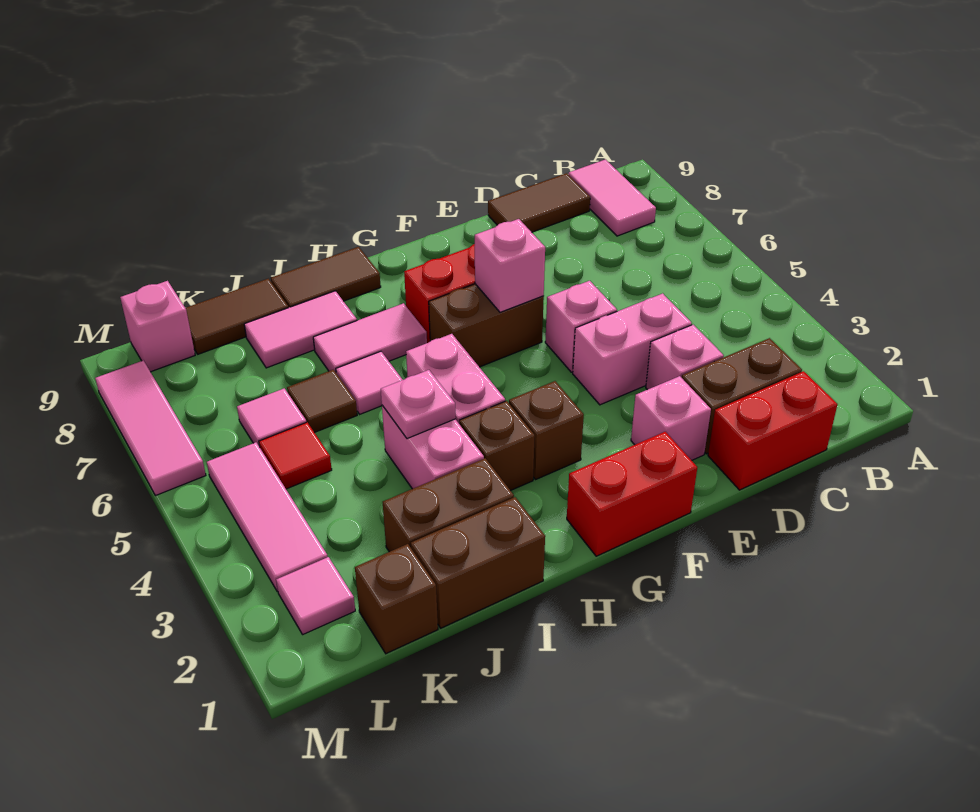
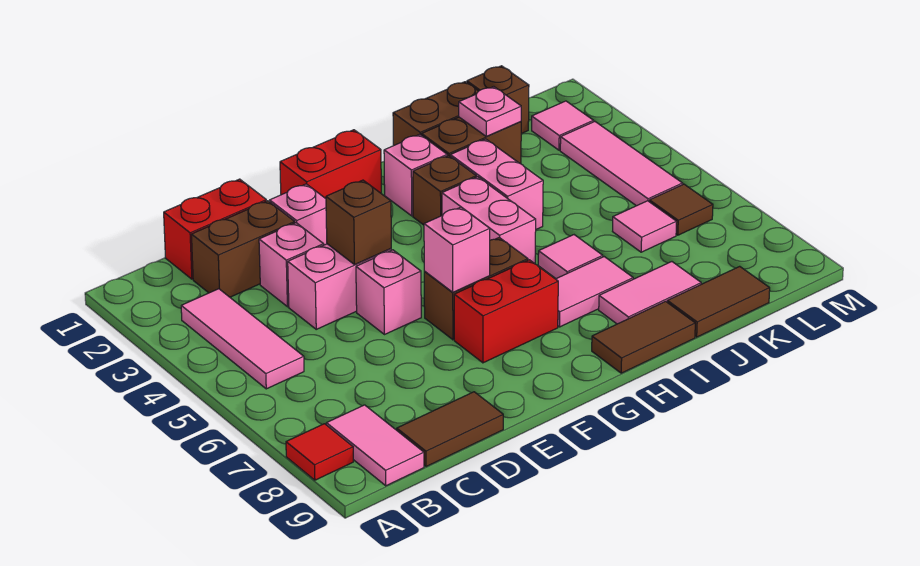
brown brick G3 level 1 -> brown brick E4 level 2
pink plate I4 level 2 -> pink plate J2 level 2
brown tile J6 level 1 -> brown tile L6 level 1
red tile K5 level 1 -> red tile A8 level 1
pink brick L9 level 1 -> pink brick H2 level 1
pink tile M6:M8 level 1 -> pink tile B3:B5 level 1

